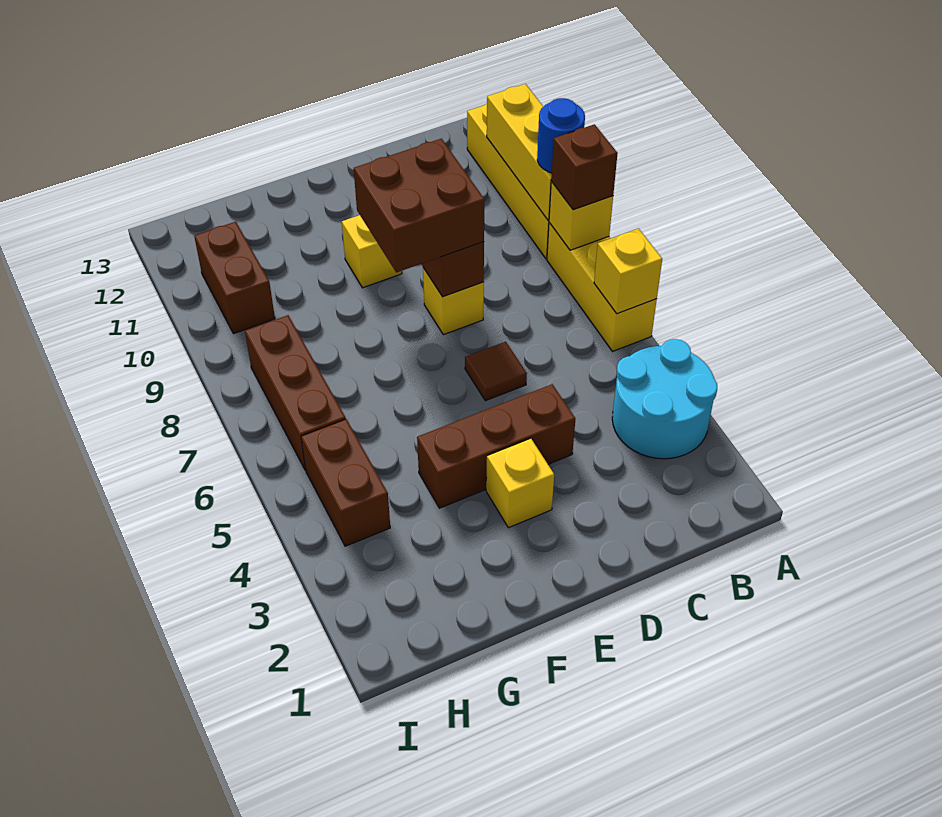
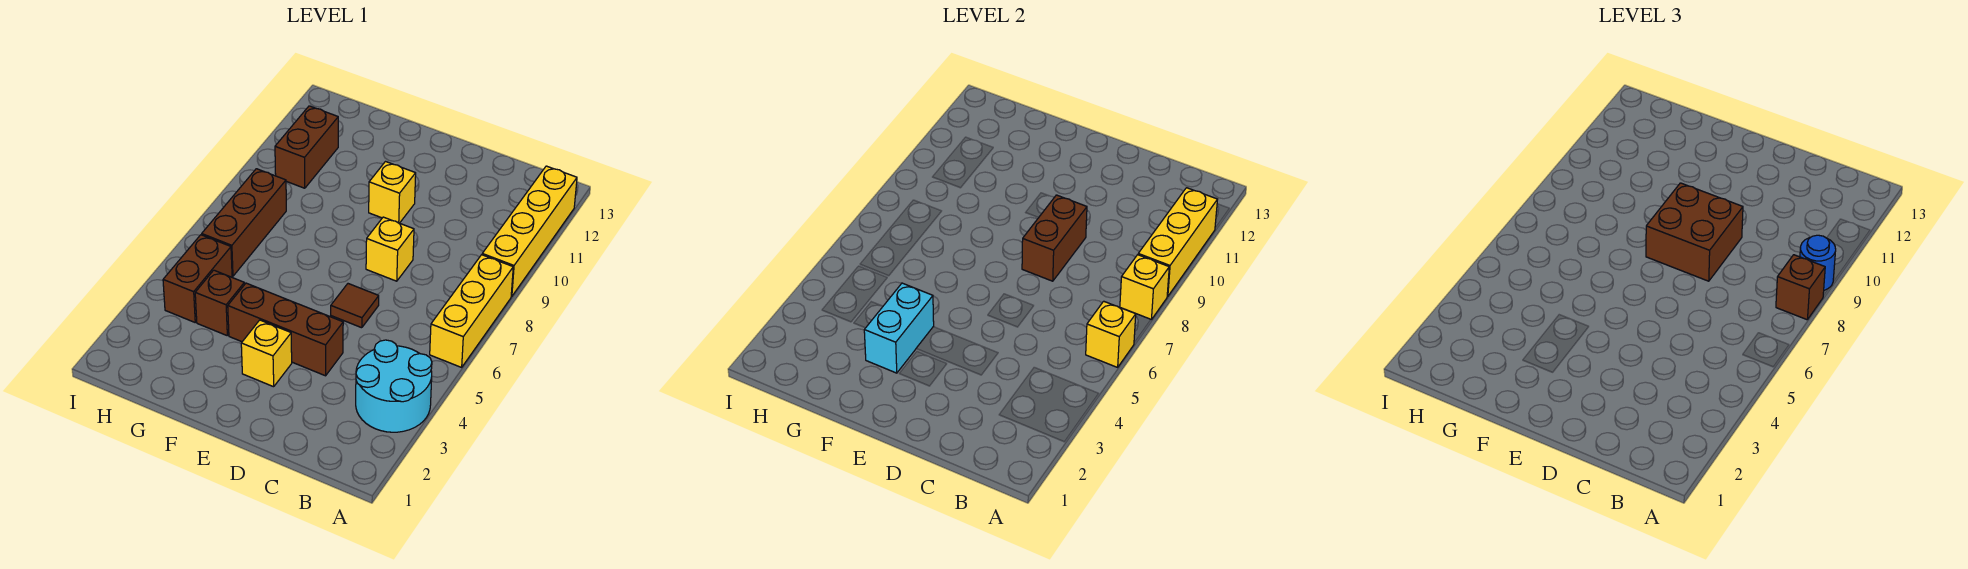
none -> cyan brick F3:F4 level 2
none -> brown brick G4 level 1

